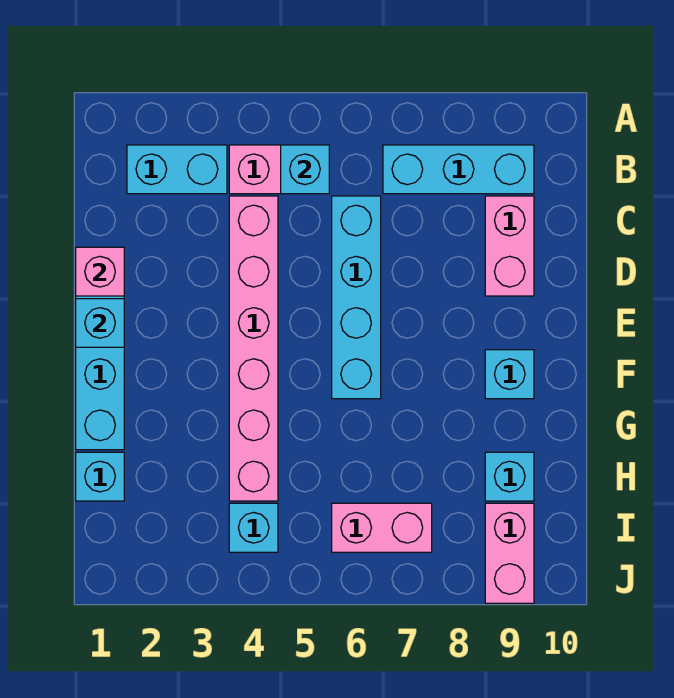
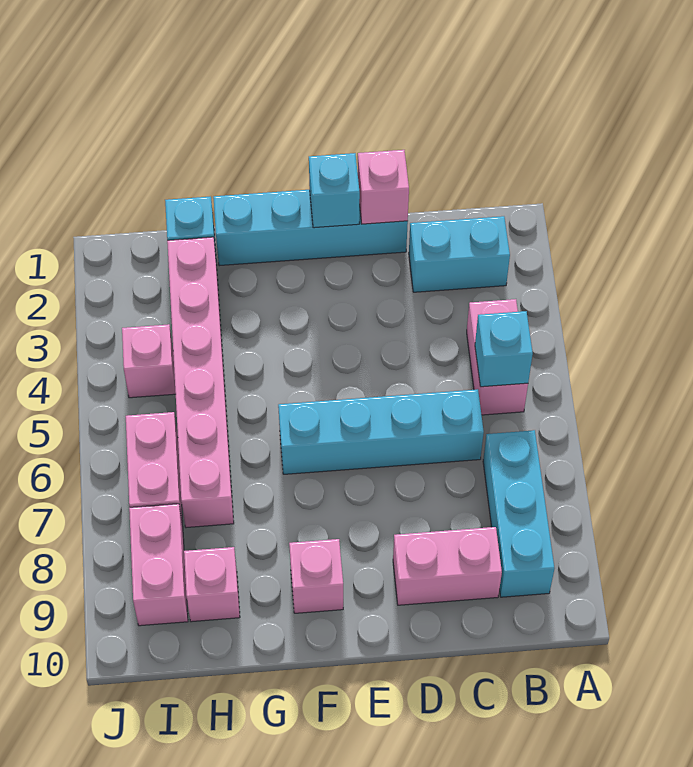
cyan brick B2:B3 level 1 -> cyan brick B2:C2 level 1
pink brick C4:H4 level 1 -> pink brick H2:H7 level 1
cyan brick F9 level 1 -> pink brick F9 level 1
cyan brick H9 level 1 -> pink brick H9 level 1
cyan brick I4 level 1 -> pink brick I4 level 1
pink brick I9:J9 level 1 -> pink brick I8:I9 level 1

